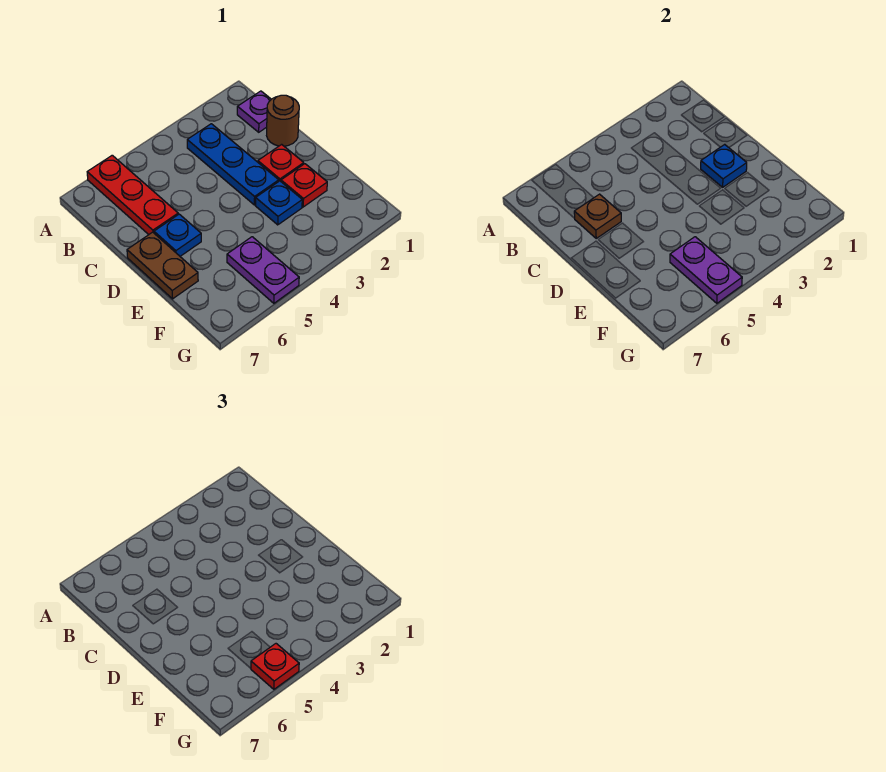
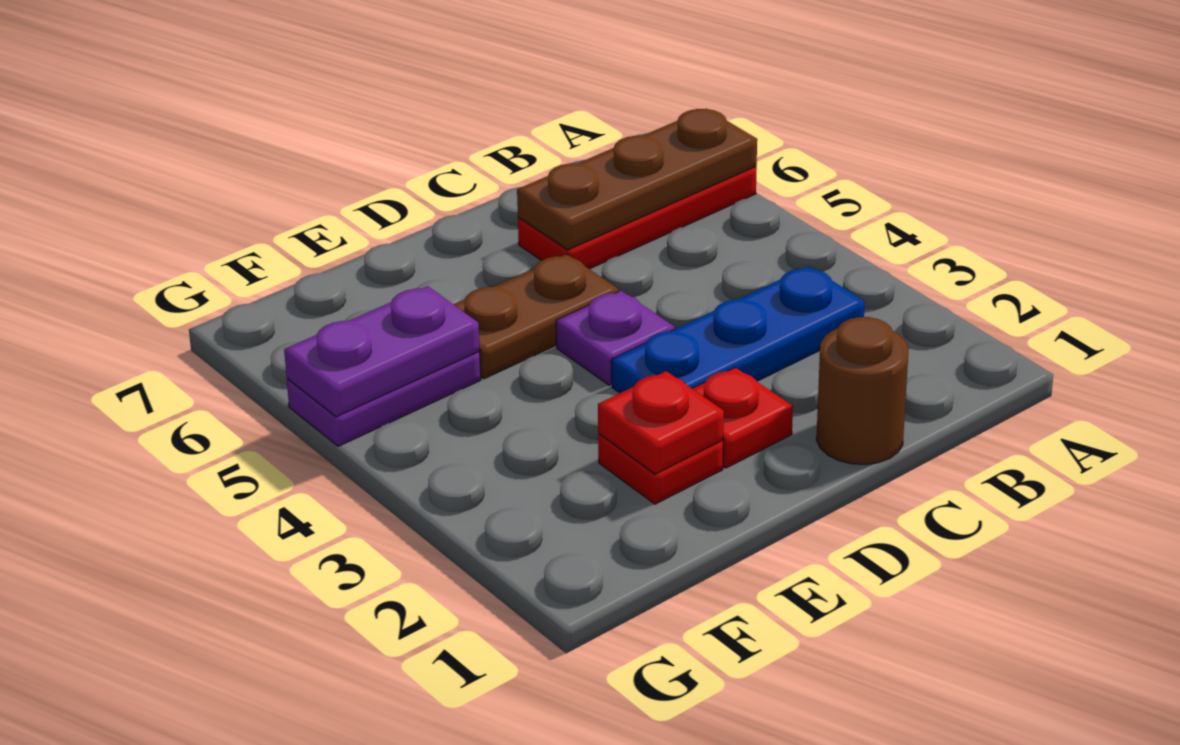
purple plate B1 level 1 -> purple plate D4 level 1
brown plate C6 level 2 -> brown plate A6:C6 level 2
blue plate D2 level 2 -> none
blue plate D6 level 1 -> none
brown plate D7:E7 level 1 -> brown plate D5:E5 level 1
blue plate E3 level 1 -> none
red plate G5 level 3 -> red plate E2 level 2

